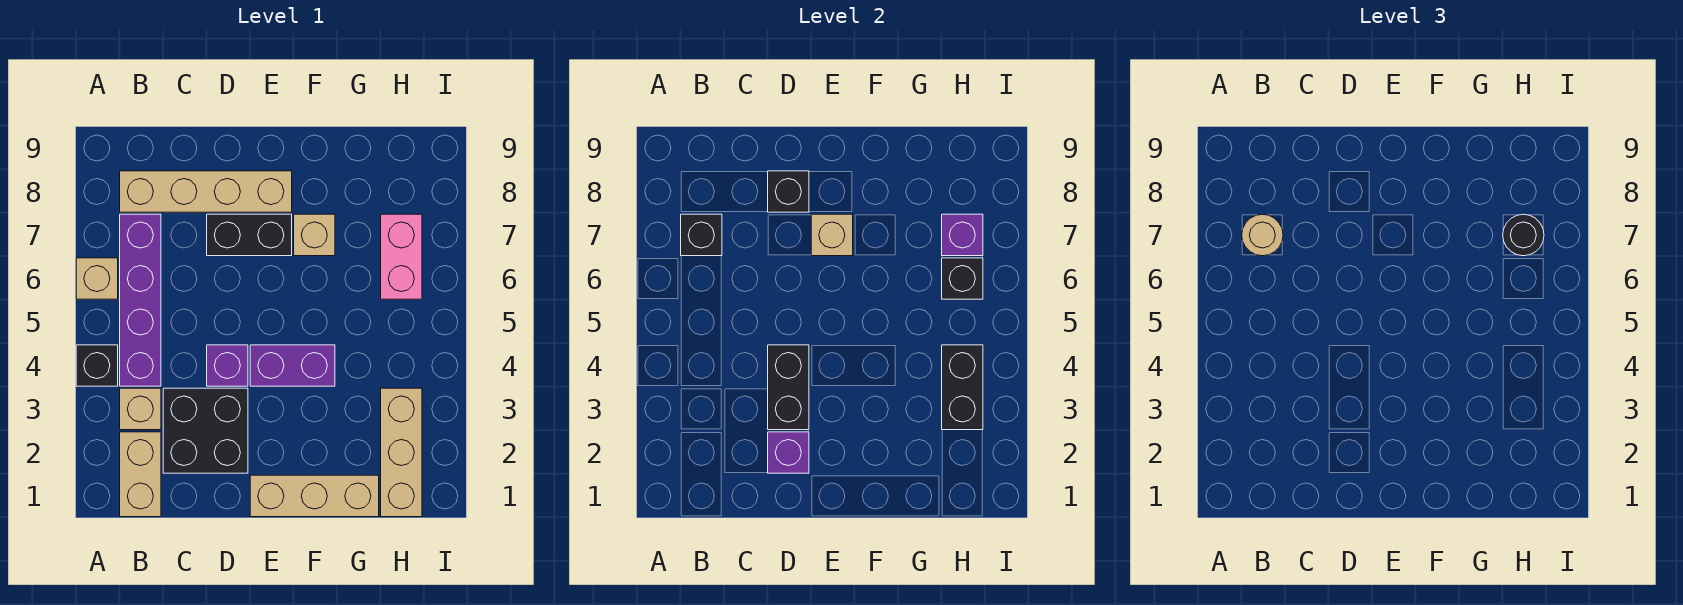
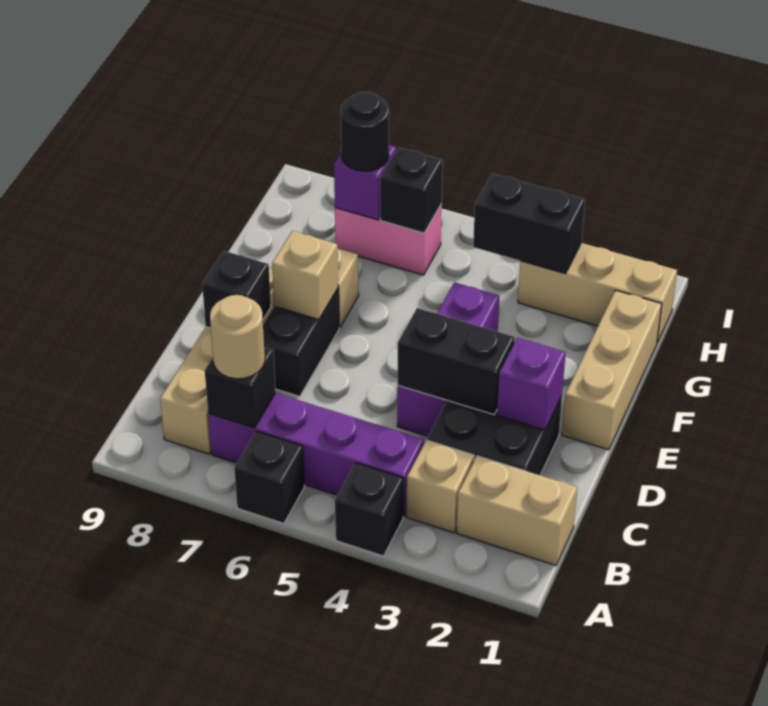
tan brick A6 level 1 -> black brick A6 level 1

